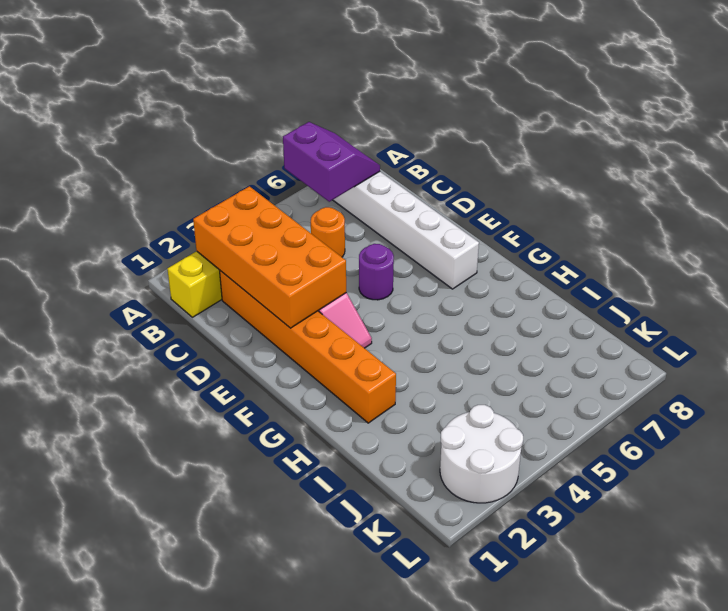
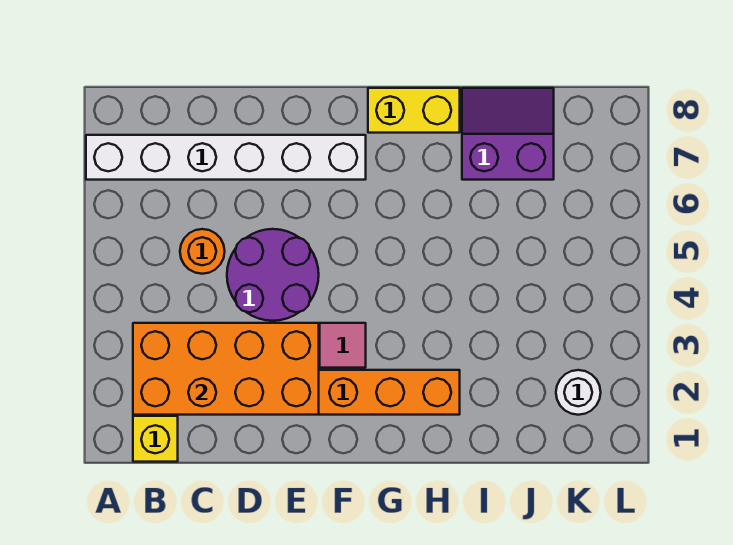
purple slope A6:B7 level 2 top 6 -> purple slope I7:J8 level 1 top 7
purple round brick E5 level 1 -> purple round brick D4:E5 level 1
none -> yellow brick G8:H8 level 1
white round brick K2:L3 level 1 -> white round brick K2 level 1

